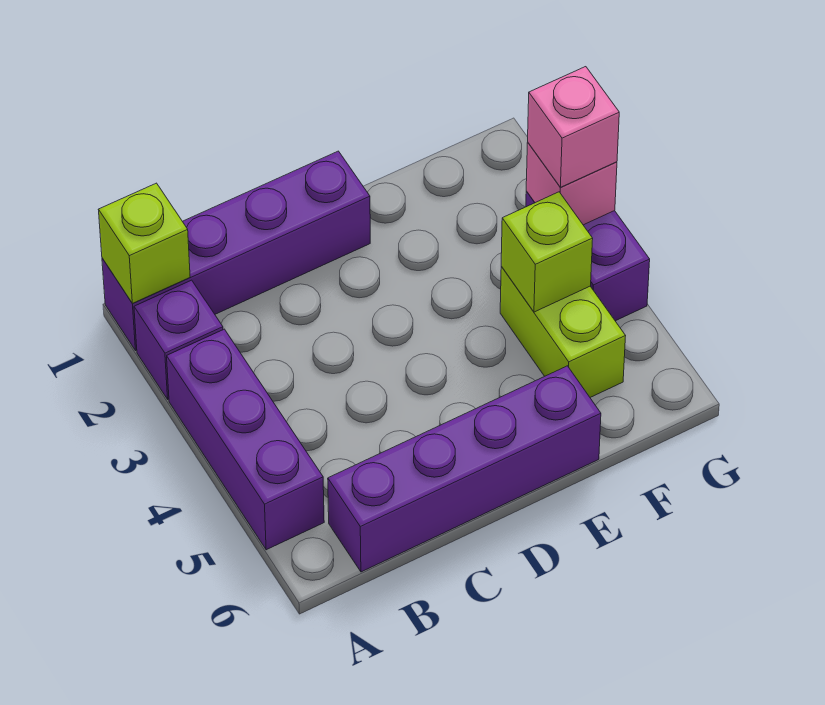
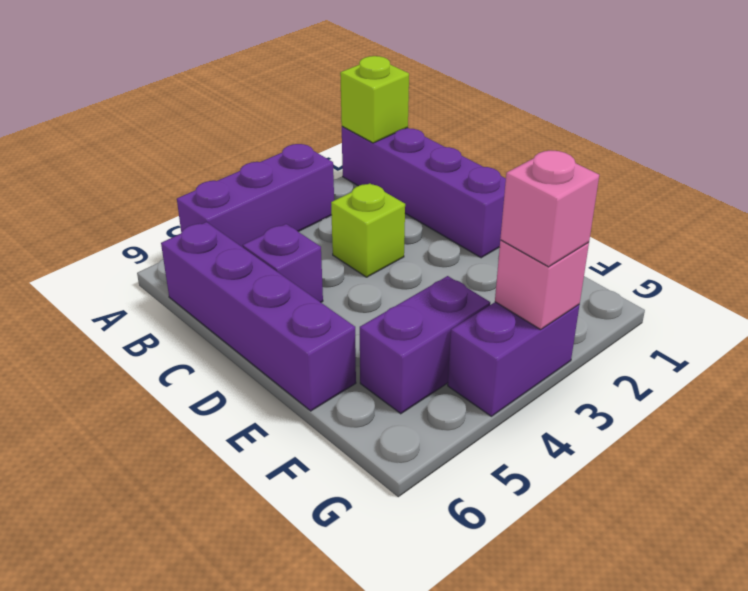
purple brick A2 level 1 -> purple brick C5 level 1
lime brick F4:F5 level 1 -> purple brick F4:F5 level 1
lime brick F4 level 2 -> lime brick C3 level 1

